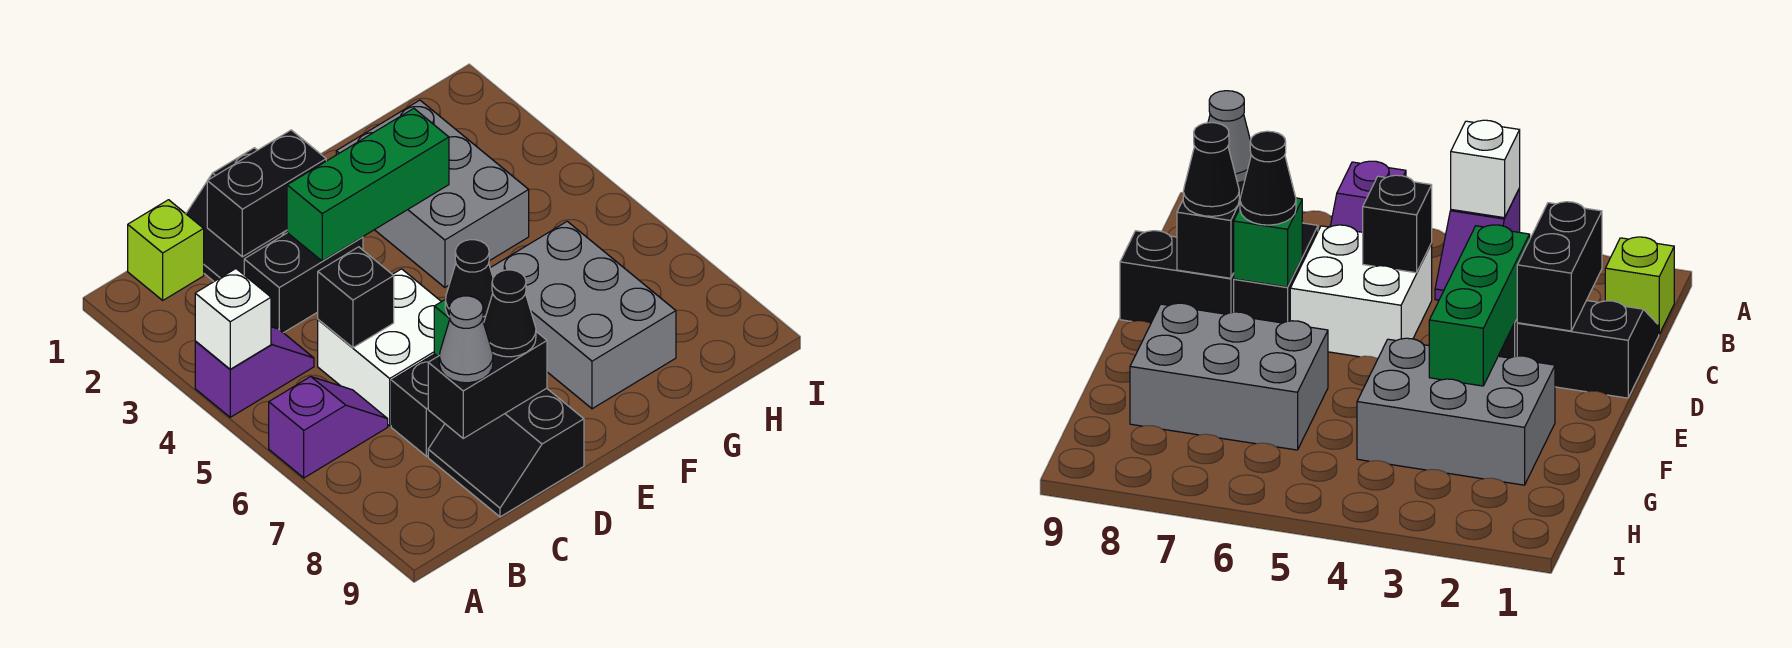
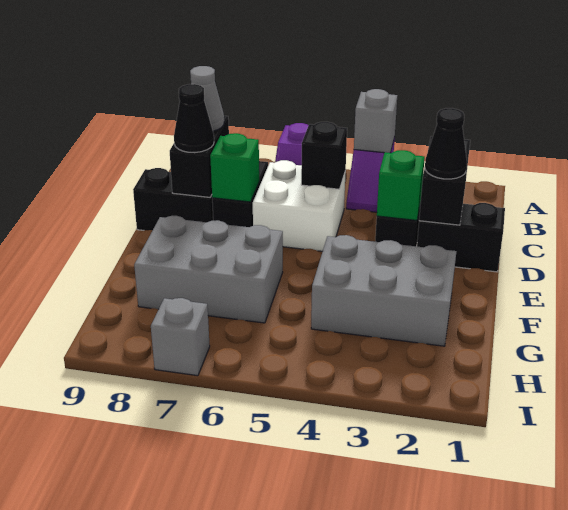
white brick A4 level 2 -> grey brick A4 level 2
lime brick B1 level 1 -> none
green brick D3:F3 level 2 -> green brick D3 level 2
black cone D7 level 3 -> black cone D2 level 3
none -> grey brick I7 level 1

